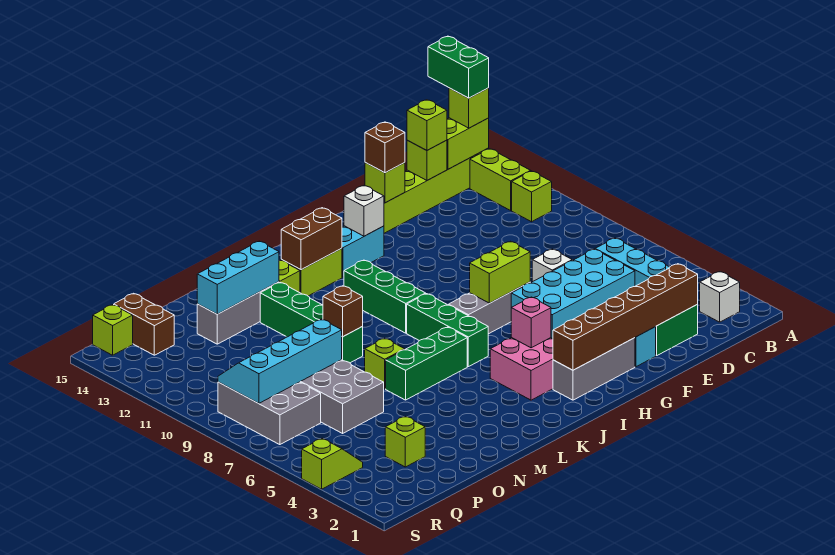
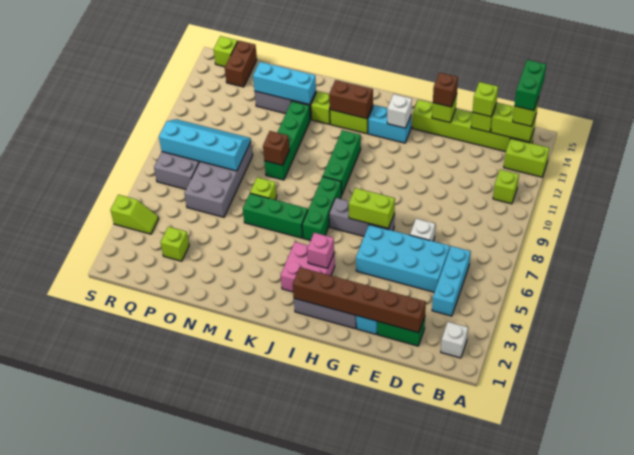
lime brick B12:B13 level 1 -> lime brick A13:B13 level 1

